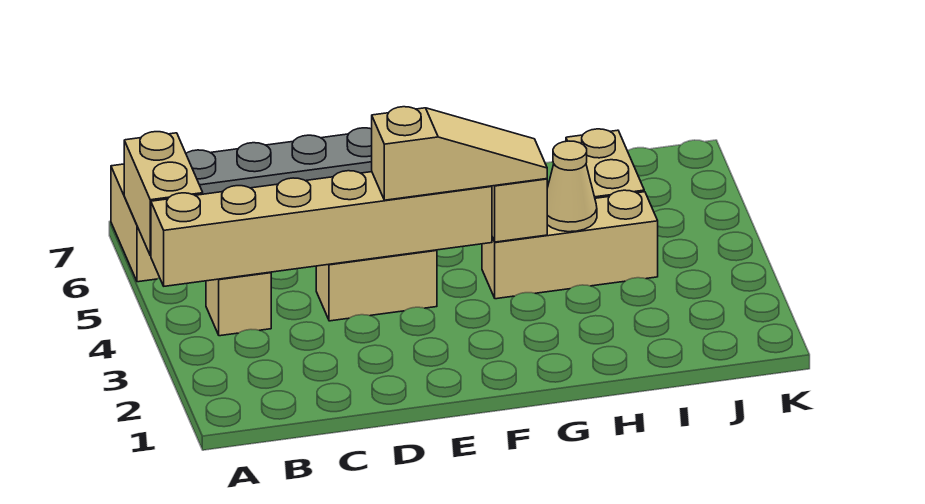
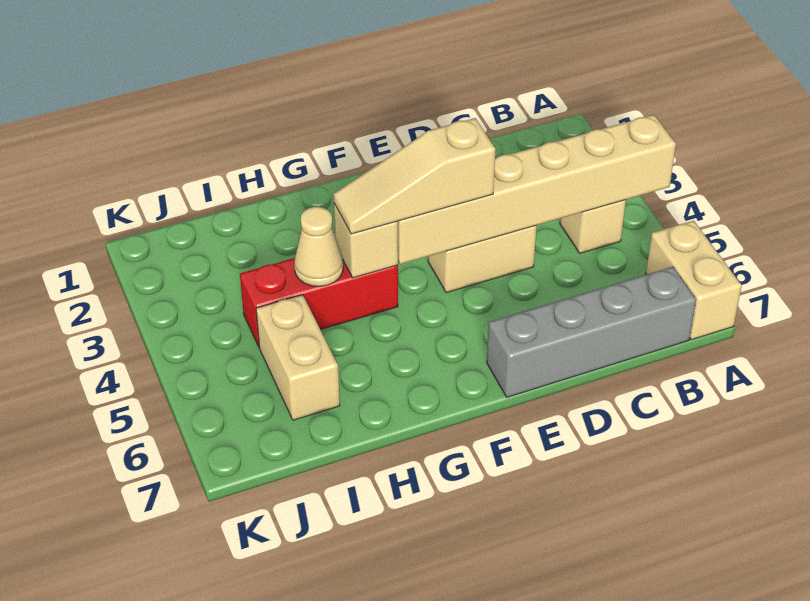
tan brick A5:A6 level 2 -> none
tan brick G4:I4 level 1 -> red brick G4:I4 level 1

